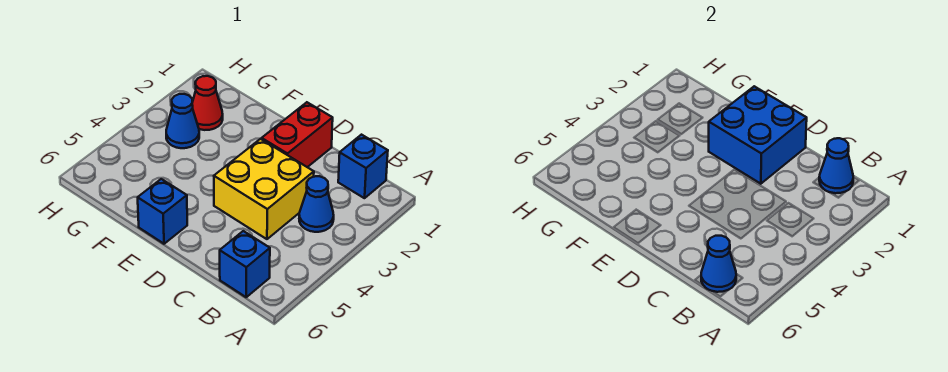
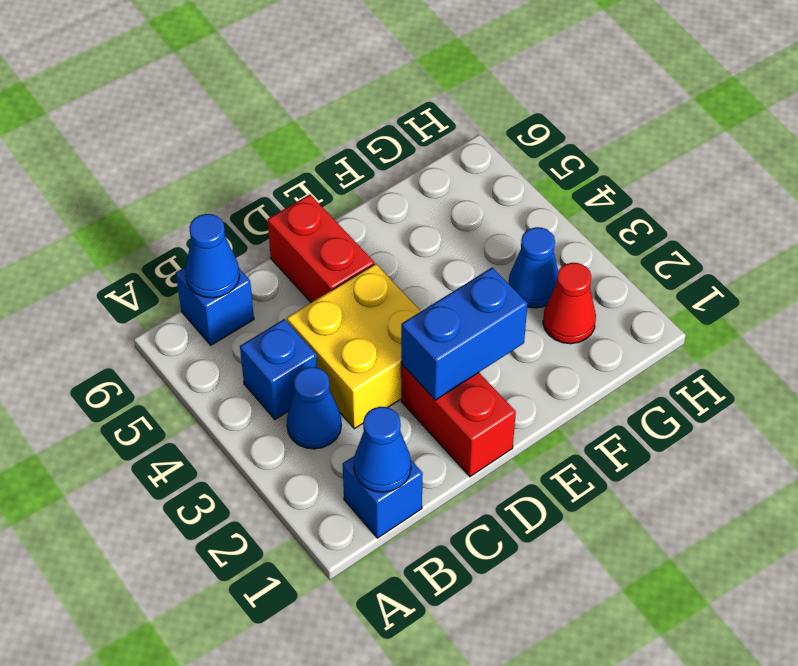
blue brick D1:E2 level 2 -> blue brick D2:E2 level 2
none -> red brick D5:D6 level 1
blue brick E6 level 1 -> blue brick B4 level 1

